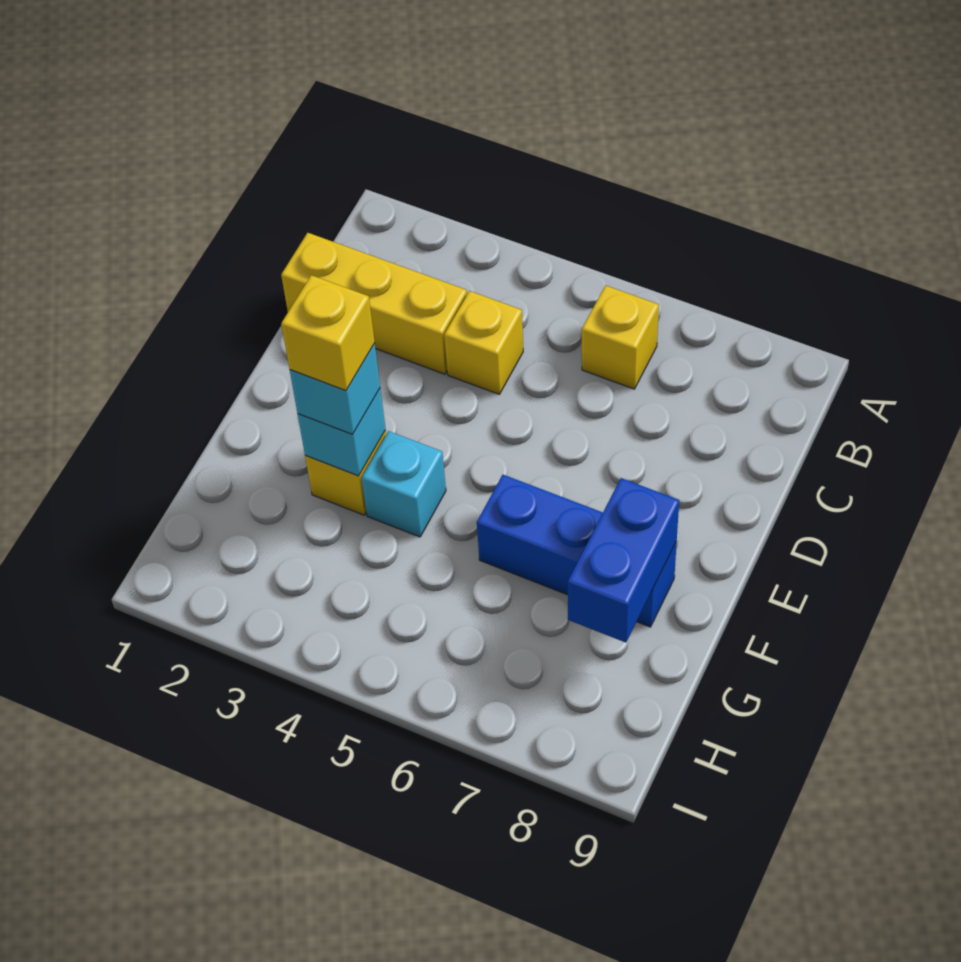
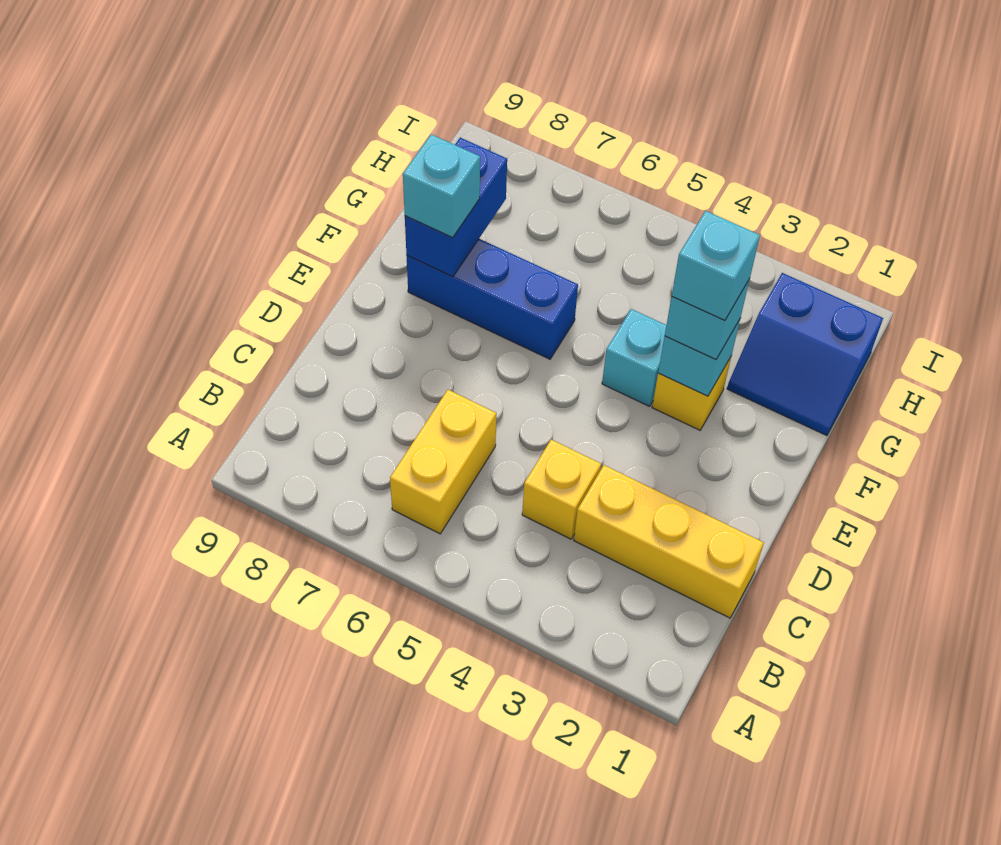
yellow brick B6 level 1 -> yellow brick B6:C6 level 1
yellow brick F3 level 4 -> cyan brick F3 level 4
none -> cyan brick F8 level 3
none -> blue slope G1:H2 level 1 top H

